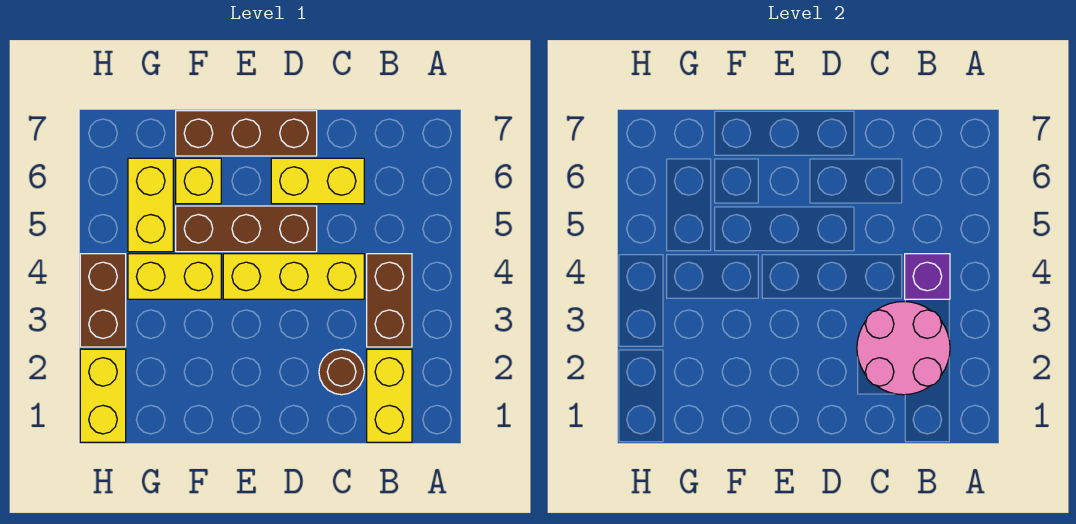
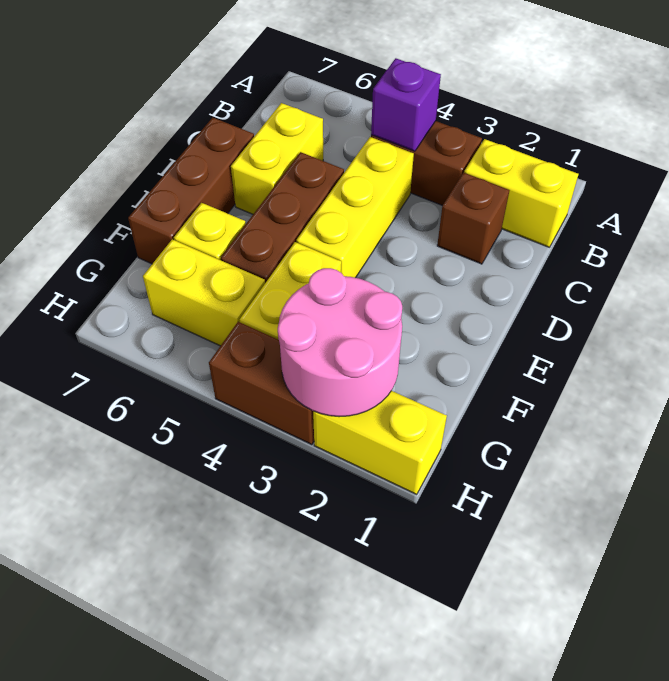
pink round brick B2:C3 level 2 -> pink round brick G2:H3 level 2
brown round brick C2 level 1 -> brown brick C2 level 1

